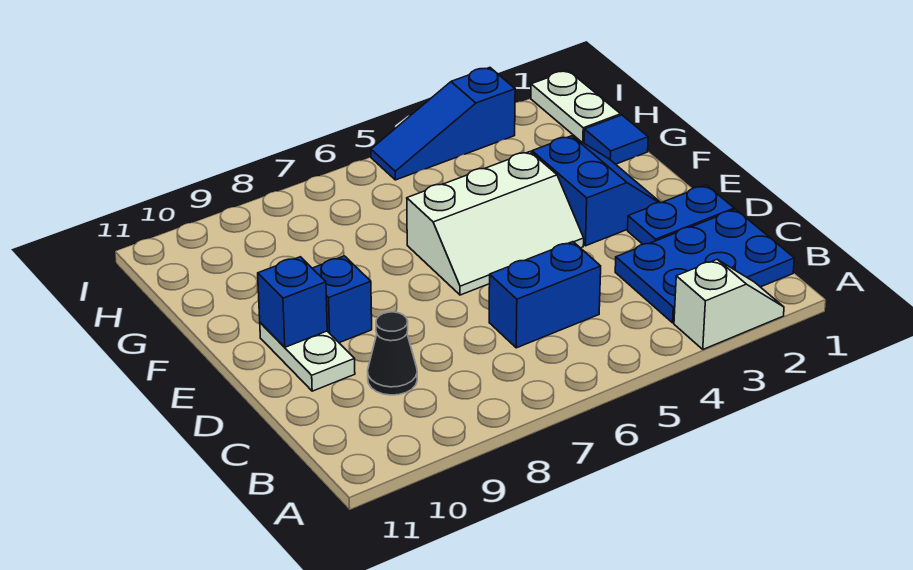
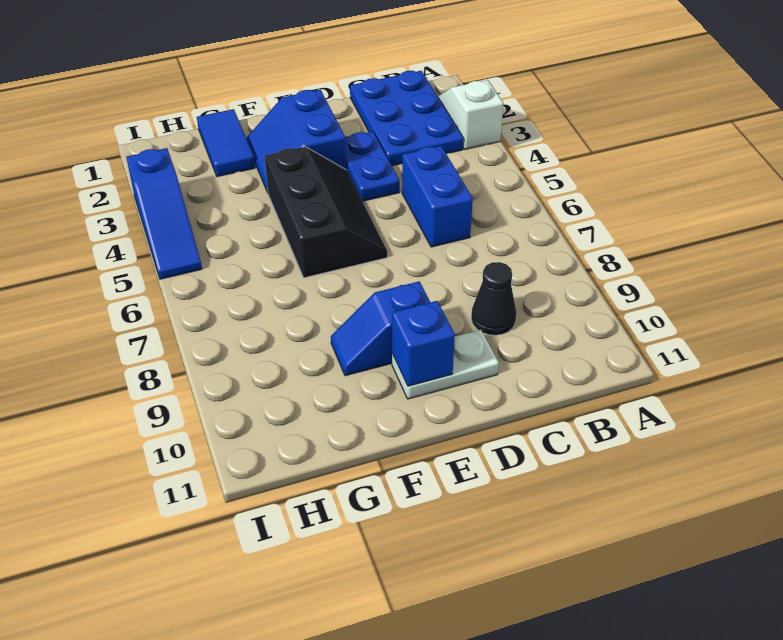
blue plate D1:D2 level 1 -> blue plate D3:D4 level 1
blue slope E2:F3 level 1 top 3 -> blue slope E2:F3 level 1 top E
white slope E4:F6 level 1 top F -> black slope E4:F6 level 1 top F
blue tile G1 level 1 -> blue tile G1:G2 level 1
white plate H1:I1 level 1 -> none

